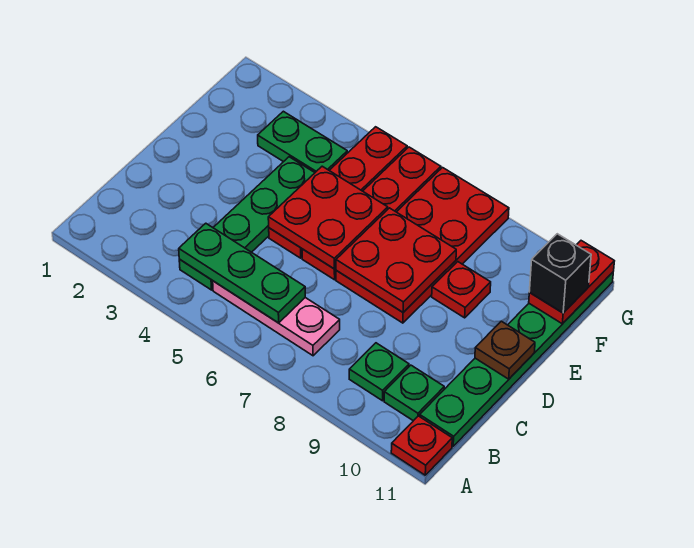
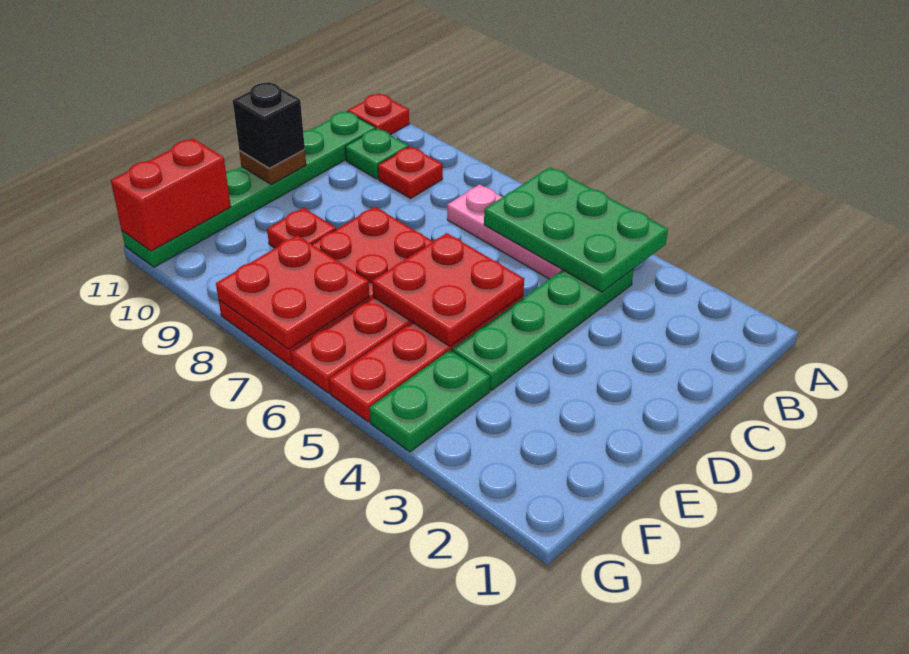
green plate B4:B6 level 2 -> green plate A4:B6 level 2
green plate B9 level 1 -> red plate B9 level 1
red plate D7:E8 level 2 -> red plate F7:G8 level 2
green plate F3:F4 level 1 -> green plate F4:G4 level 1
red plate F11:G11 level 2 -> red brick F11:G11 level 2
black brick F11 level 3 -> black brick D11 level 3

